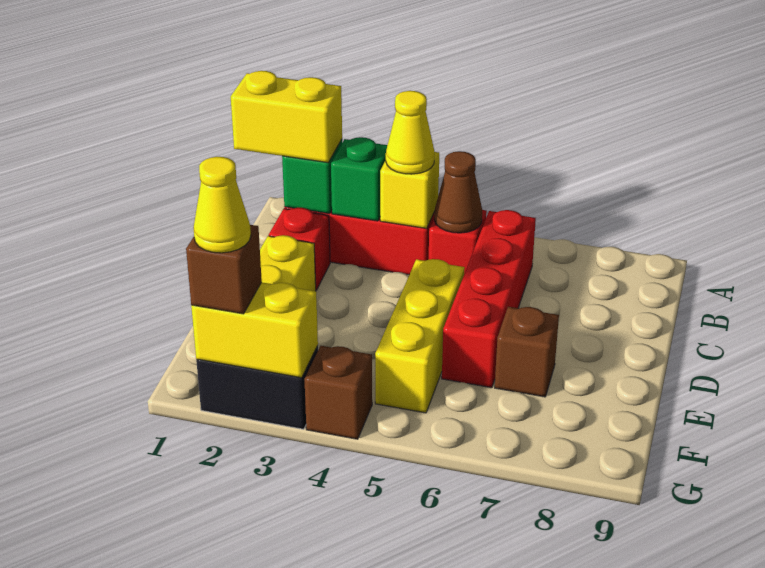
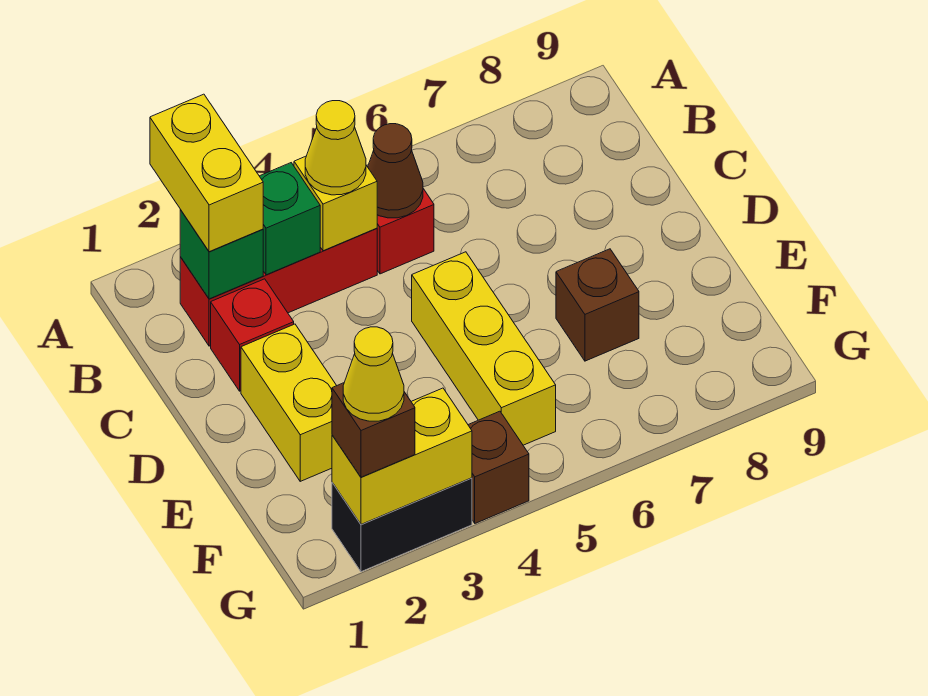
yellow brick B1:B2 level 3 -> yellow brick A2:B2 level 3
red brick B6:E6 level 1 -> none

